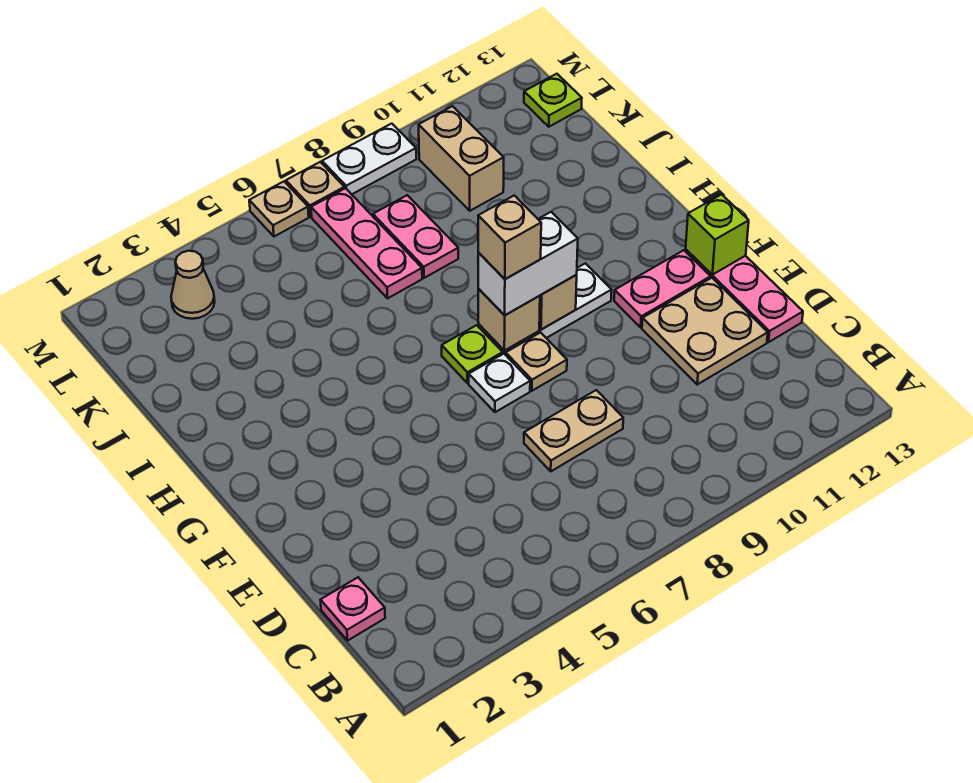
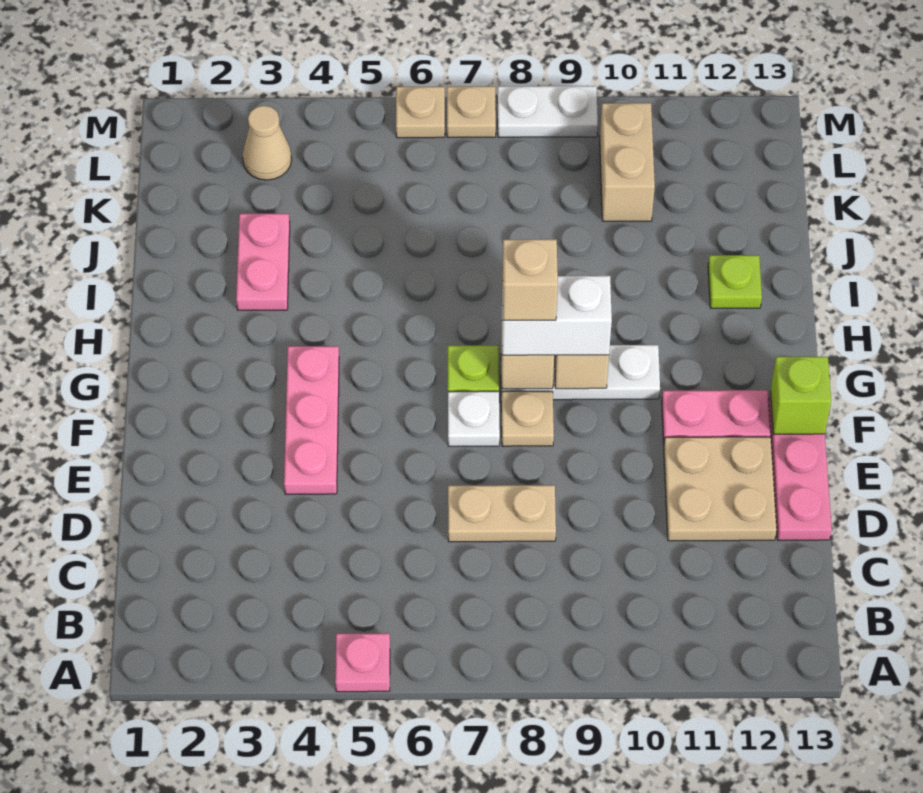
pink plate C1 level 1 -> pink plate A5 level 1
pink plate J7:L7 level 1 -> pink plate E4:G4 level 1
pink plate J8:K8 level 1 -> pink plate I3:J3 level 1
lime plate L13 level 1 -> lime plate I12 level 1

